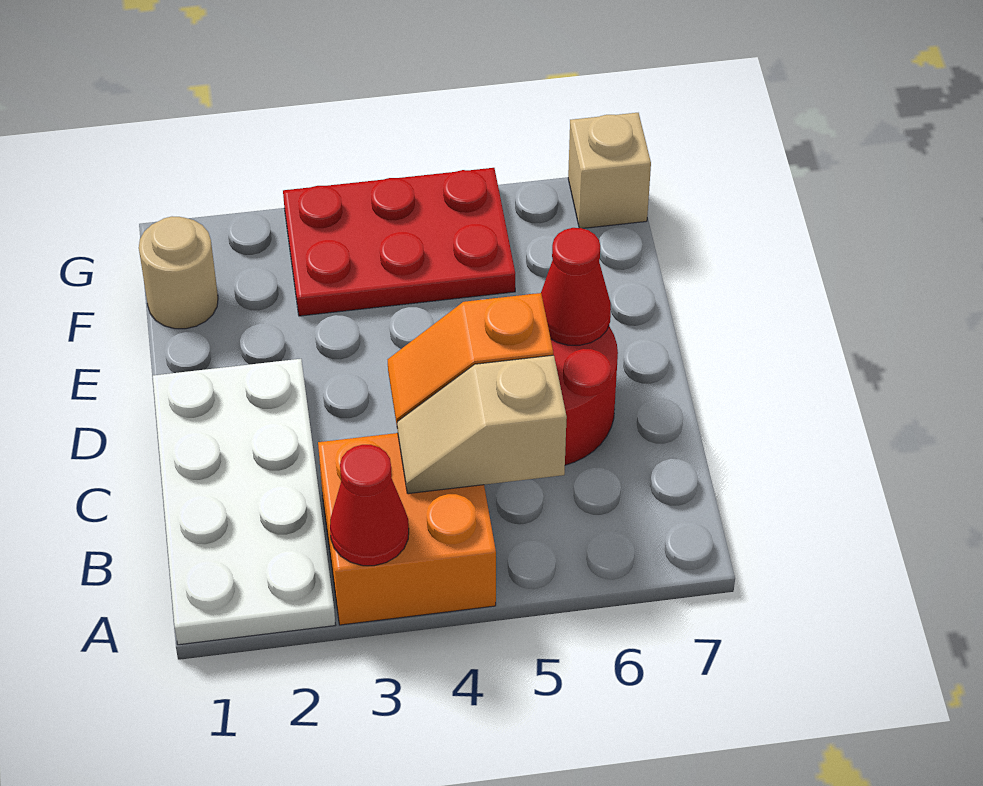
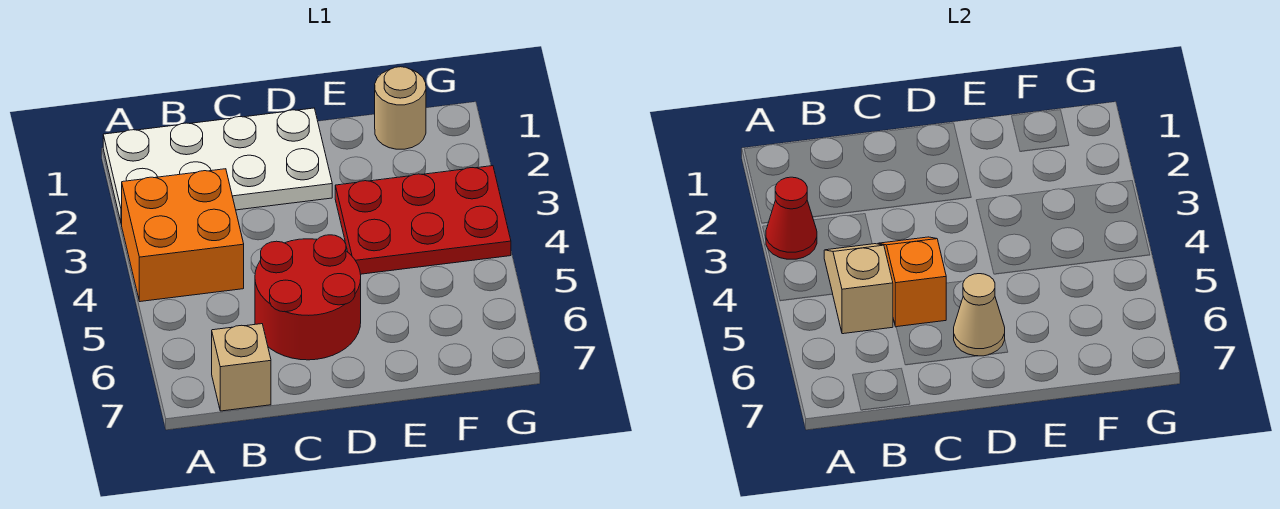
red cone D6 level 2 -> tan cone D6 level 2
red plate F3:G5 level 1 -> red plate E3:G4 level 1
tan brick G7 level 1 -> tan brick B7 level 1

